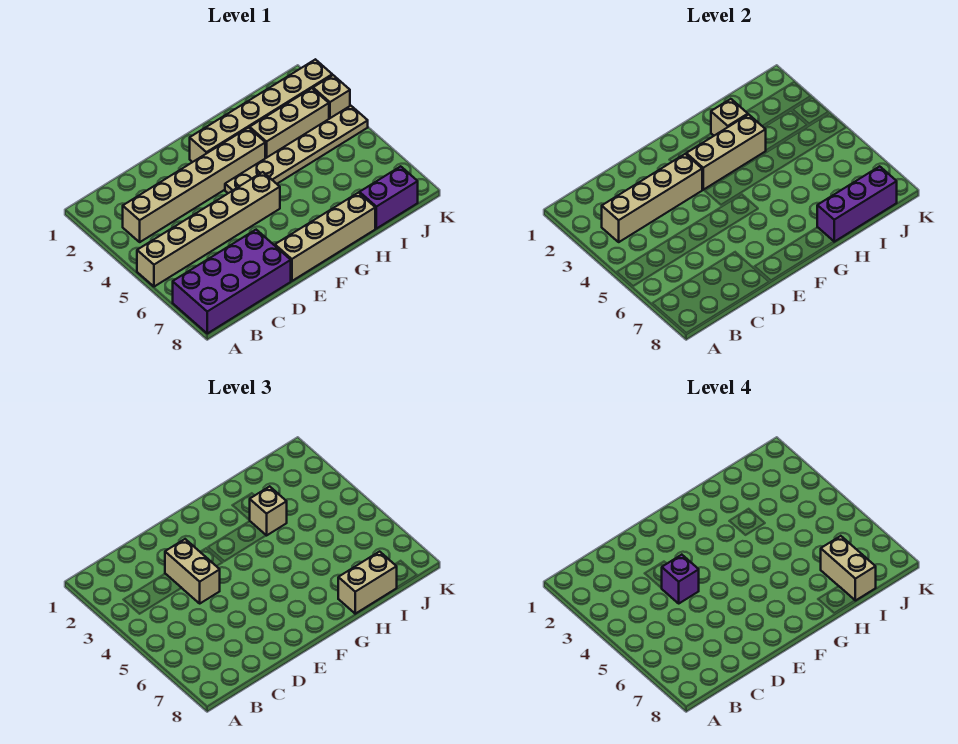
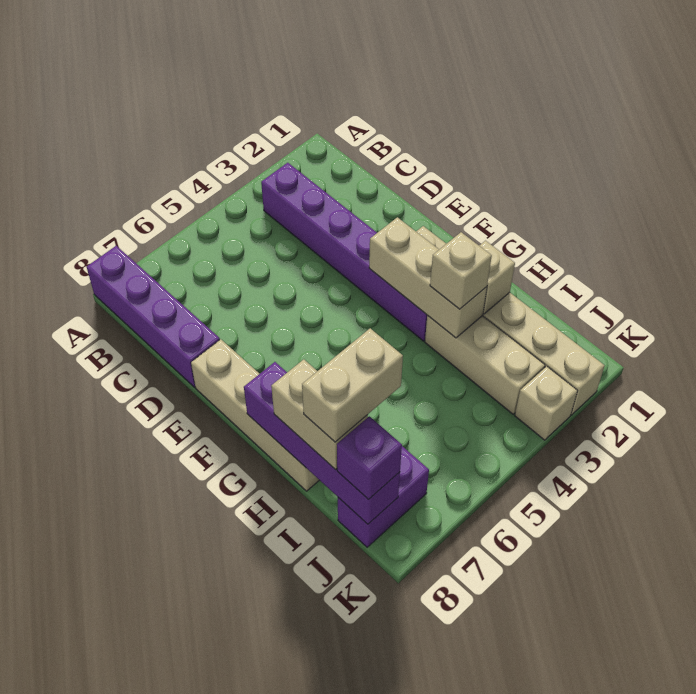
tan brick A5:F5 level 1 -> none
purple brick A7:D8 level 1 -> purple brick A8:D8 level 1
tan brick B3:G3 level 1 -> purple brick B3:G3 level 1
tan brick B3:E3 level 2 -> none
tan brick D3:D4 level 3 -> none
purple brick D4 level 4 -> purple brick J8 level 3
tan plate F4:K4 level 1 -> none
purple brick H8:J8 level 2 -> purple brick G8:J8 level 2
purple brick I8:J8 level 1 -> purple brick J7:J8 level 1

